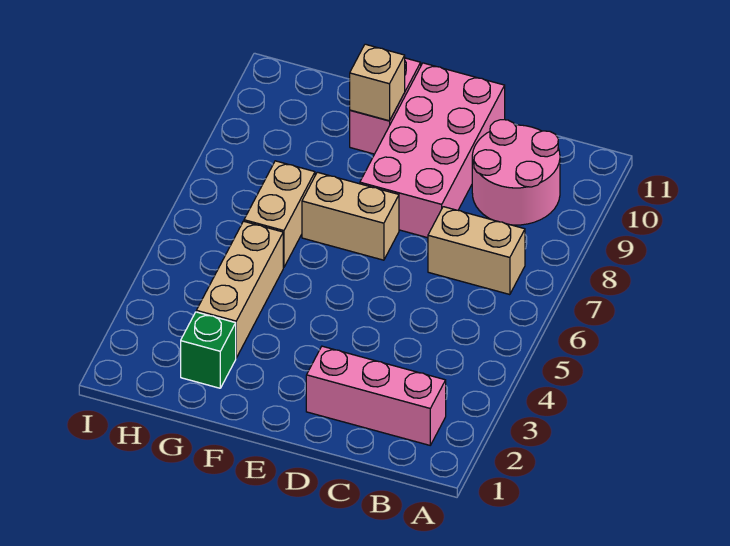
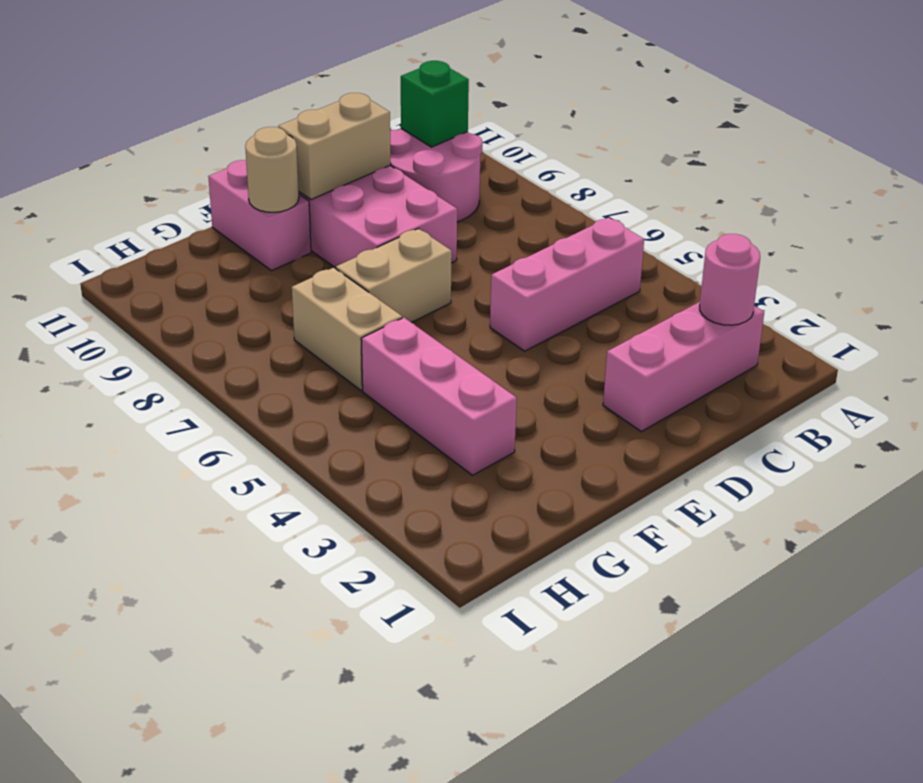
none -> pink round brick B2 level 2
none -> pink brick B5:D5 level 1
tan brick B7:C7 level 1 -> tan brick D10:E10 level 2
tan brick F10 level 2 -> tan round brick F10 level 2
green brick G2 level 1 -> green brick B10 level 2
tan brick G3:G5 level 1 -> pink brick G3:G5 level 1

